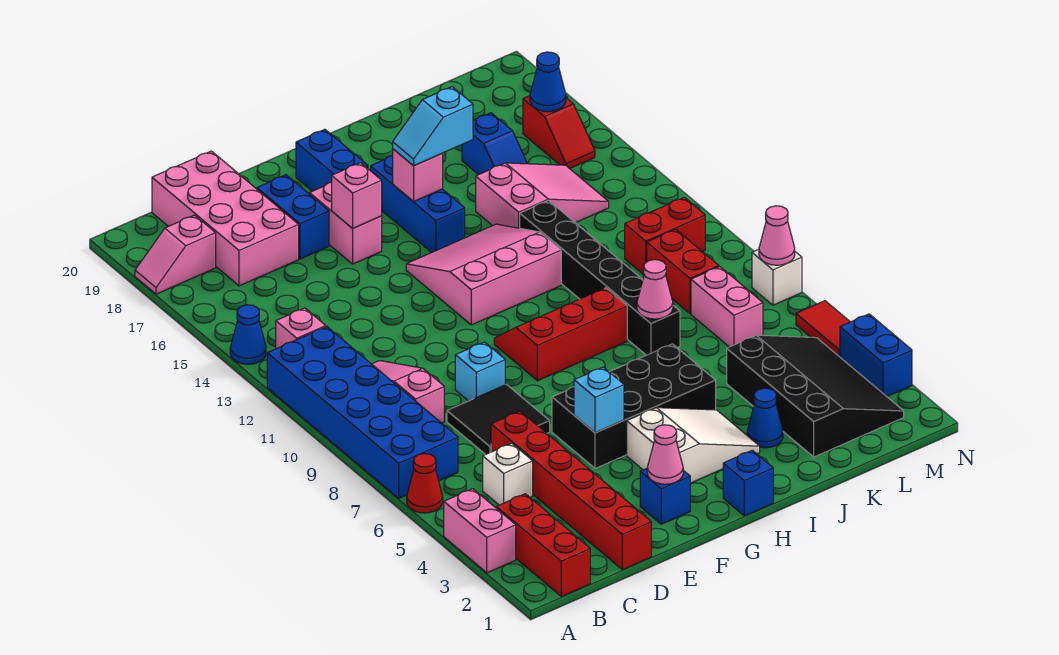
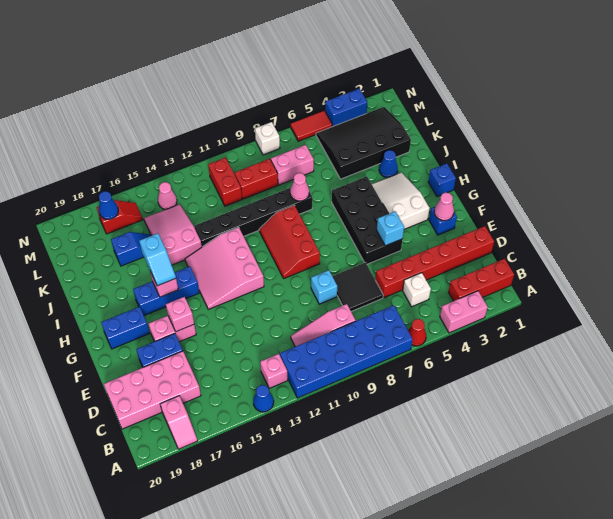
pink cone N8 level 2 -> pink cone M14 level 1

